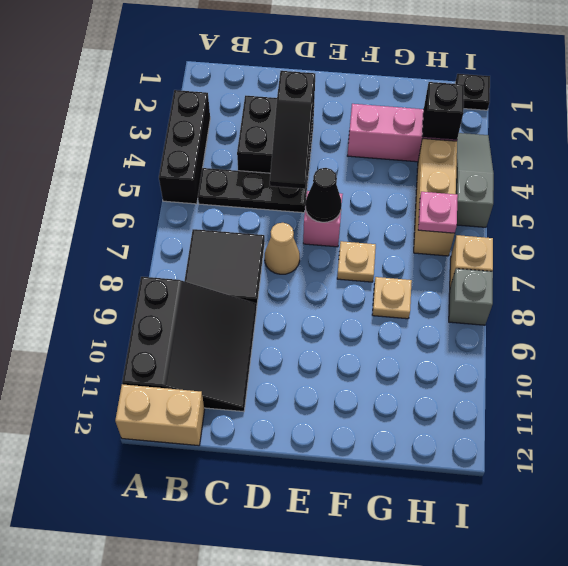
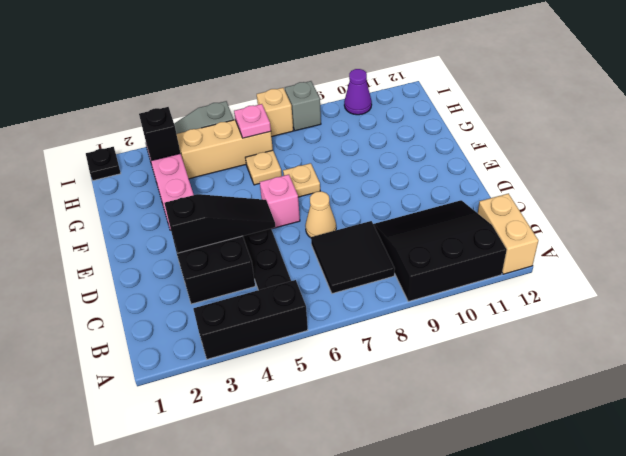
black cone E6 level 2 -> none
tan plate G8 level 1 -> tan plate G6 level 1
none -> purple cone I10 level 1

